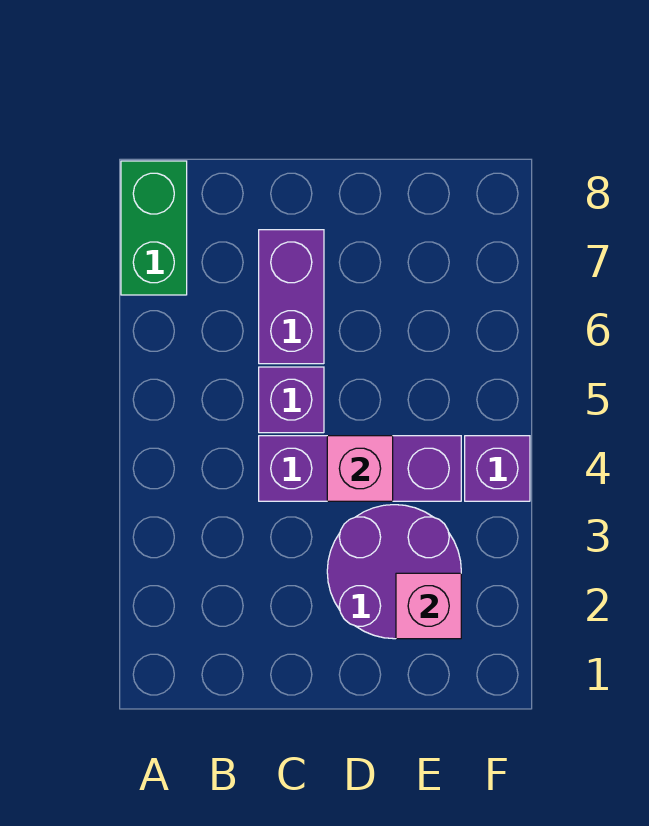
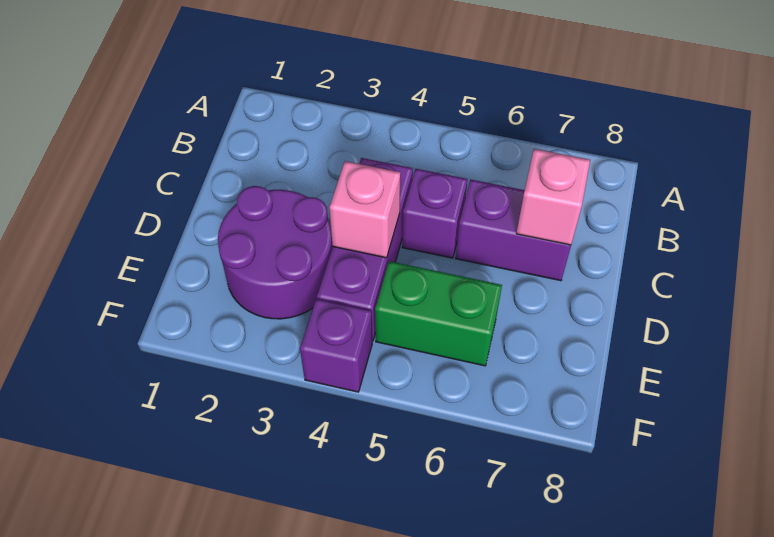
green brick A7:A8 level 1 -> green brick E5:E6 level 1
pink brick E2 level 2 -> pink brick C7 level 2

